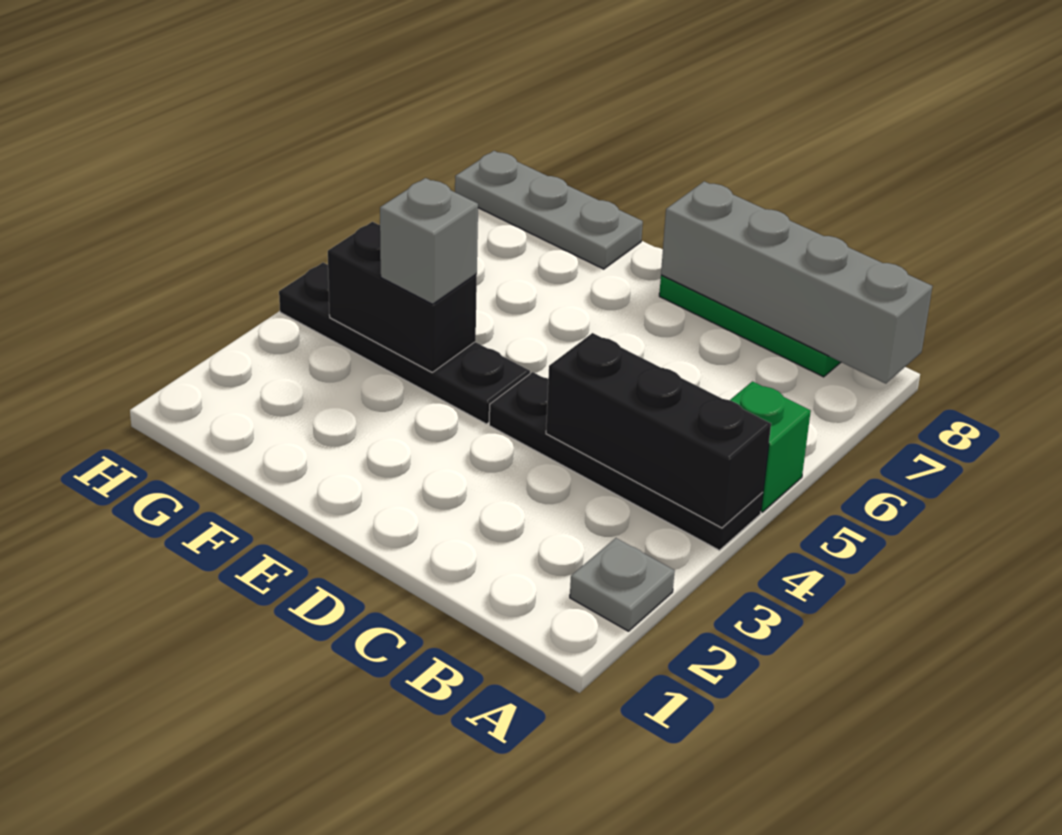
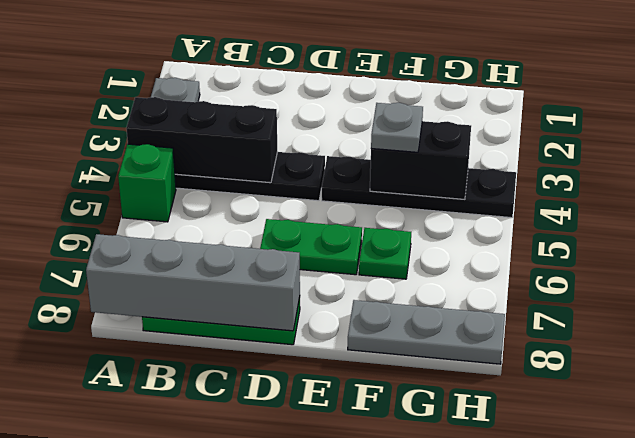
none -> green plate D6:E6 level 1
grey brick F4 level 3 -> grey plate F4 level 3
none -> green plate F6 level 1

